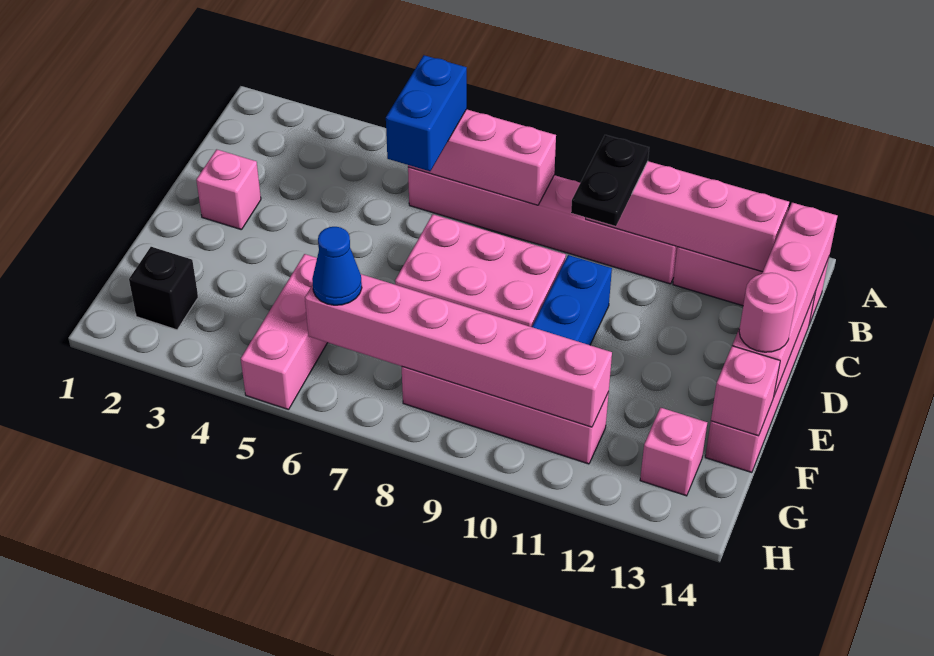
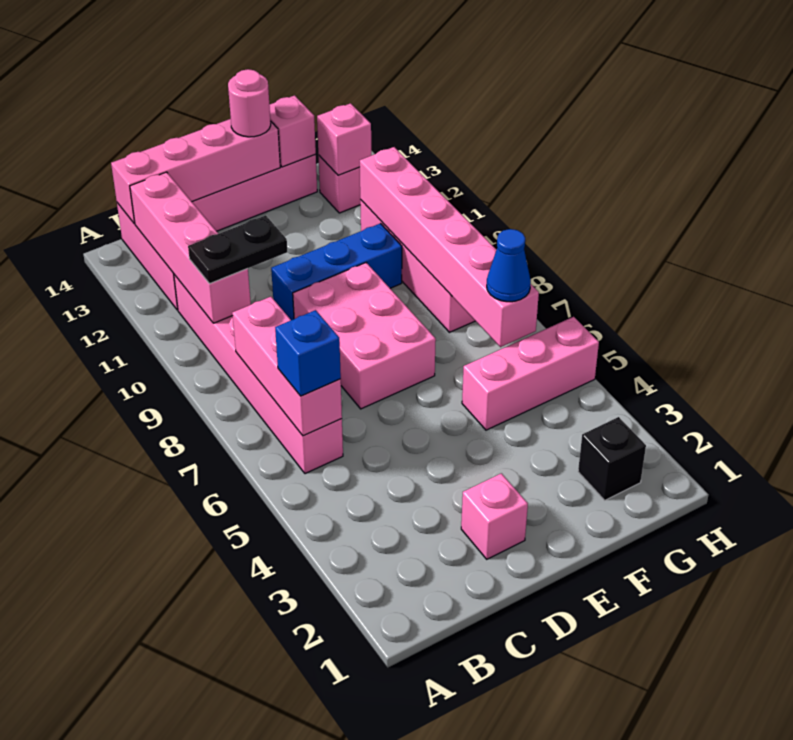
blue brick B6:C6 level 3 -> blue brick B6 level 3
none -> pink brick G13 level 2

